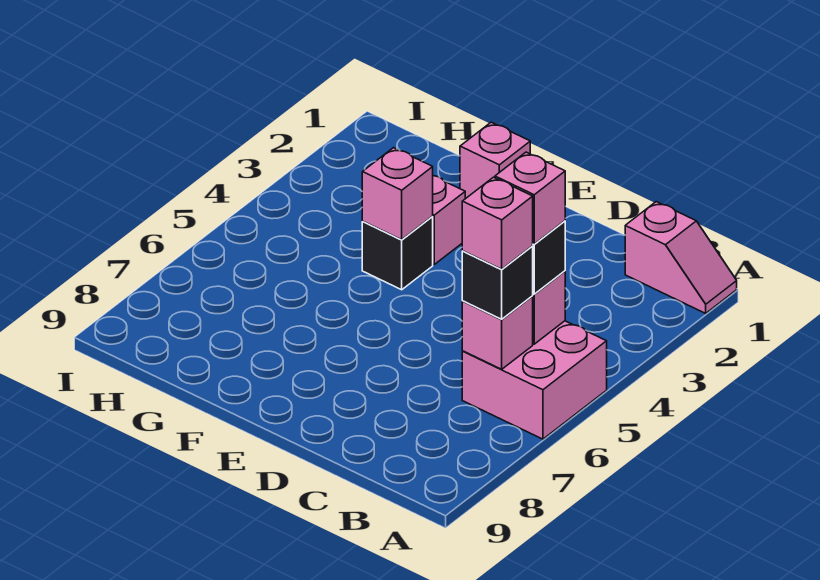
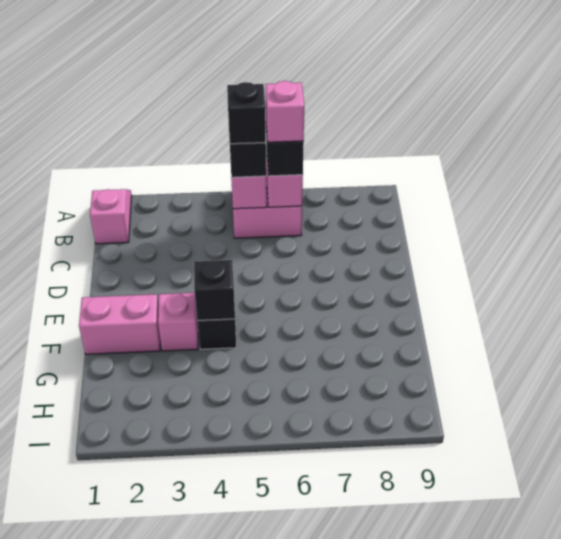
pink brick B5 level 4 -> black brick B5 level 4
pink brick F1 level 1 -> pink brick F1:F2 level 1
pink brick F4 level 2 -> black brick F4 level 2

